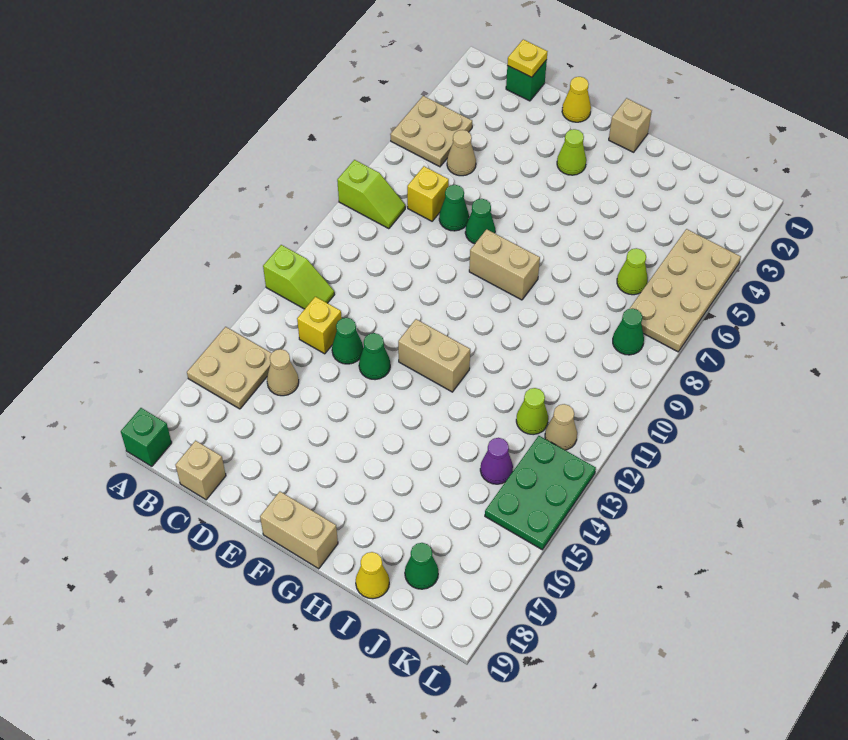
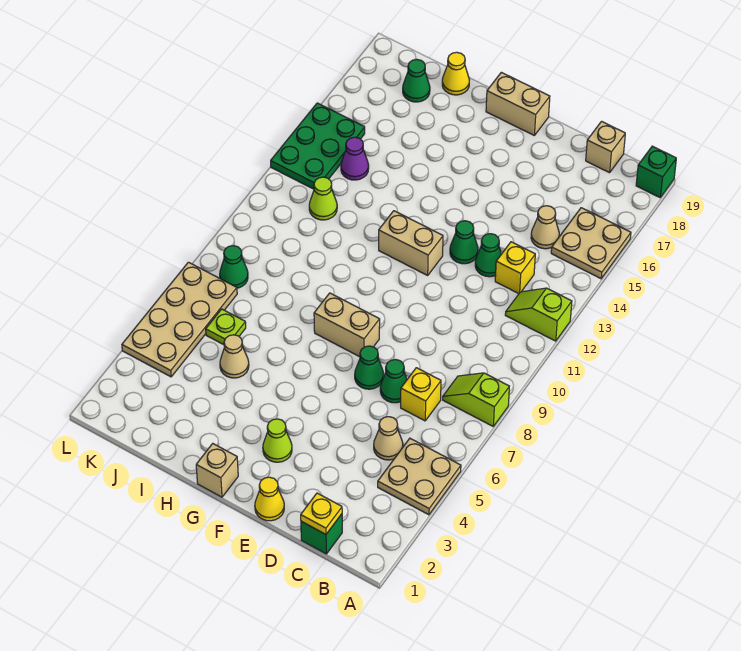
lime cone J6 level 1 -> lime plate J6 level 1
tan cone K12 level 1 -> tan cone I5 level 1

